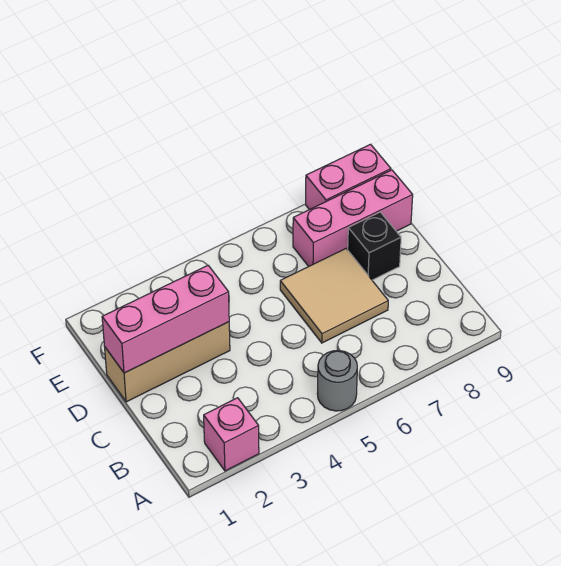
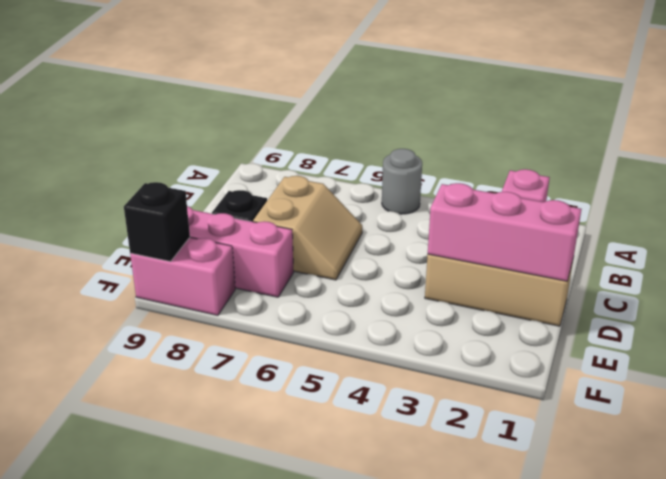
tan tile C6:D7 level 1 -> tan slope C6:D7 level 1 top 7
none -> black brick F9 level 2

